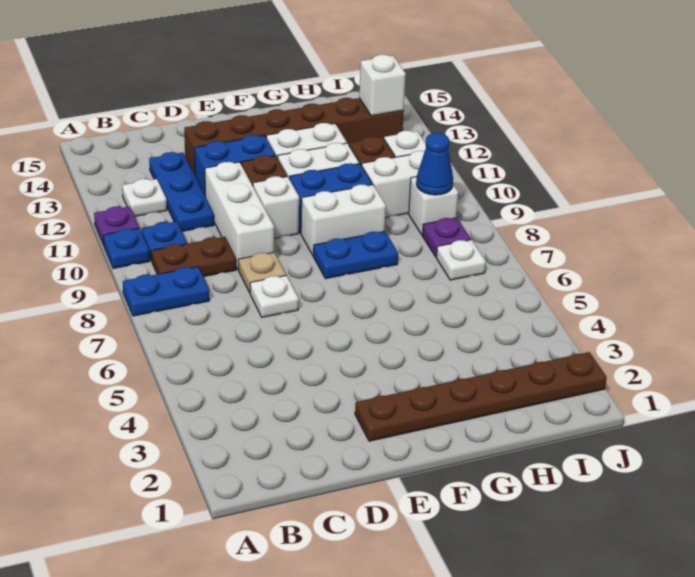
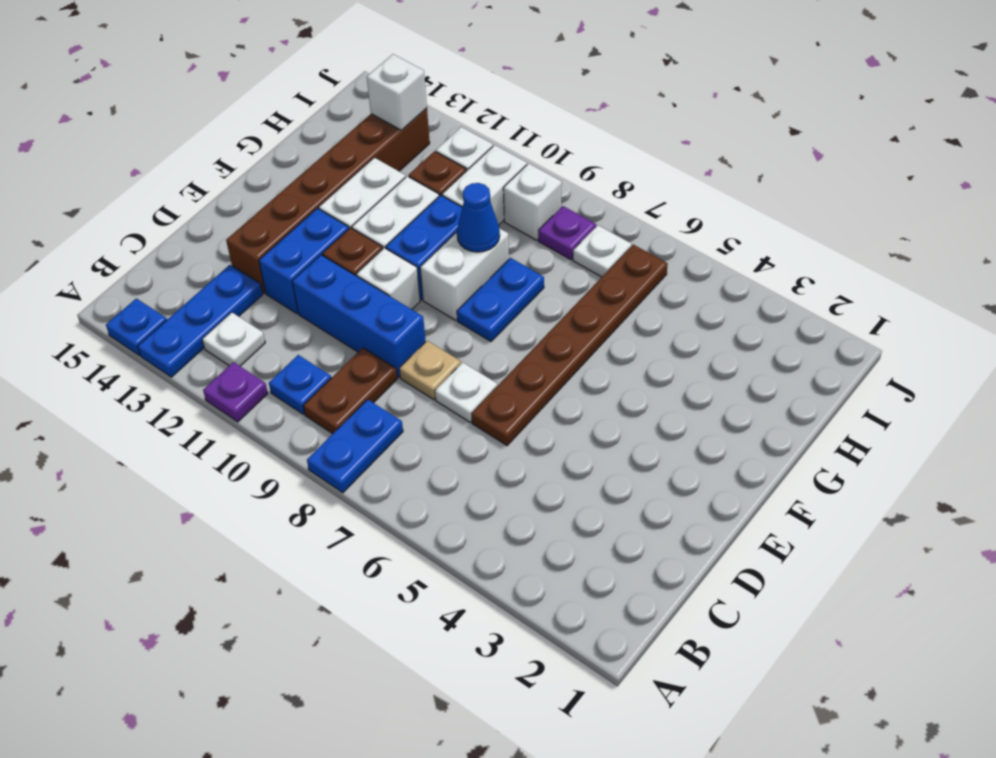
blue plate A10 level 1 -> blue plate A14 level 1
blue plate C11:C13 level 1 -> blue plate A13:C13 level 1
white brick D9:D11 level 1 -> blue brick D9:D11 level 1
brown plate E2:J2 level 1 -> brown plate D6:I6 level 1
blue cone I9 level 2 -> blue cone G9 level 2

